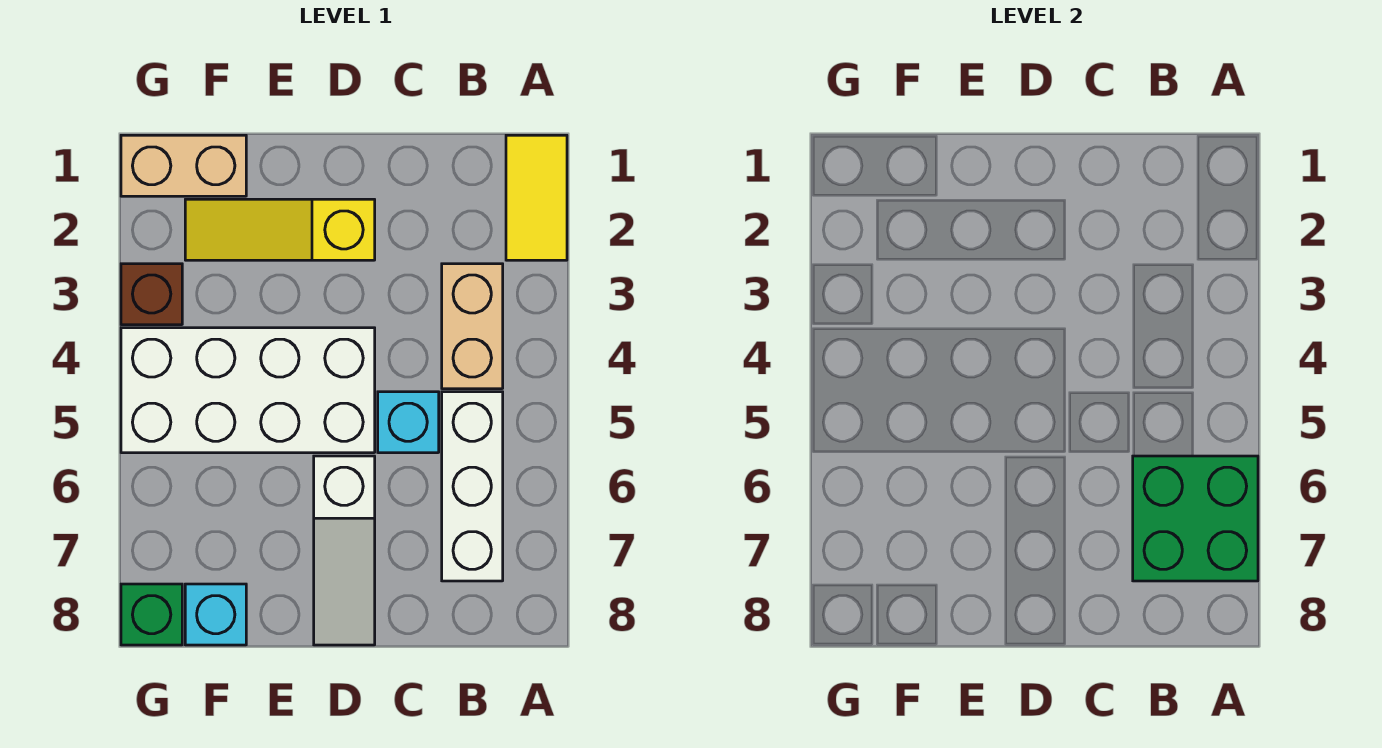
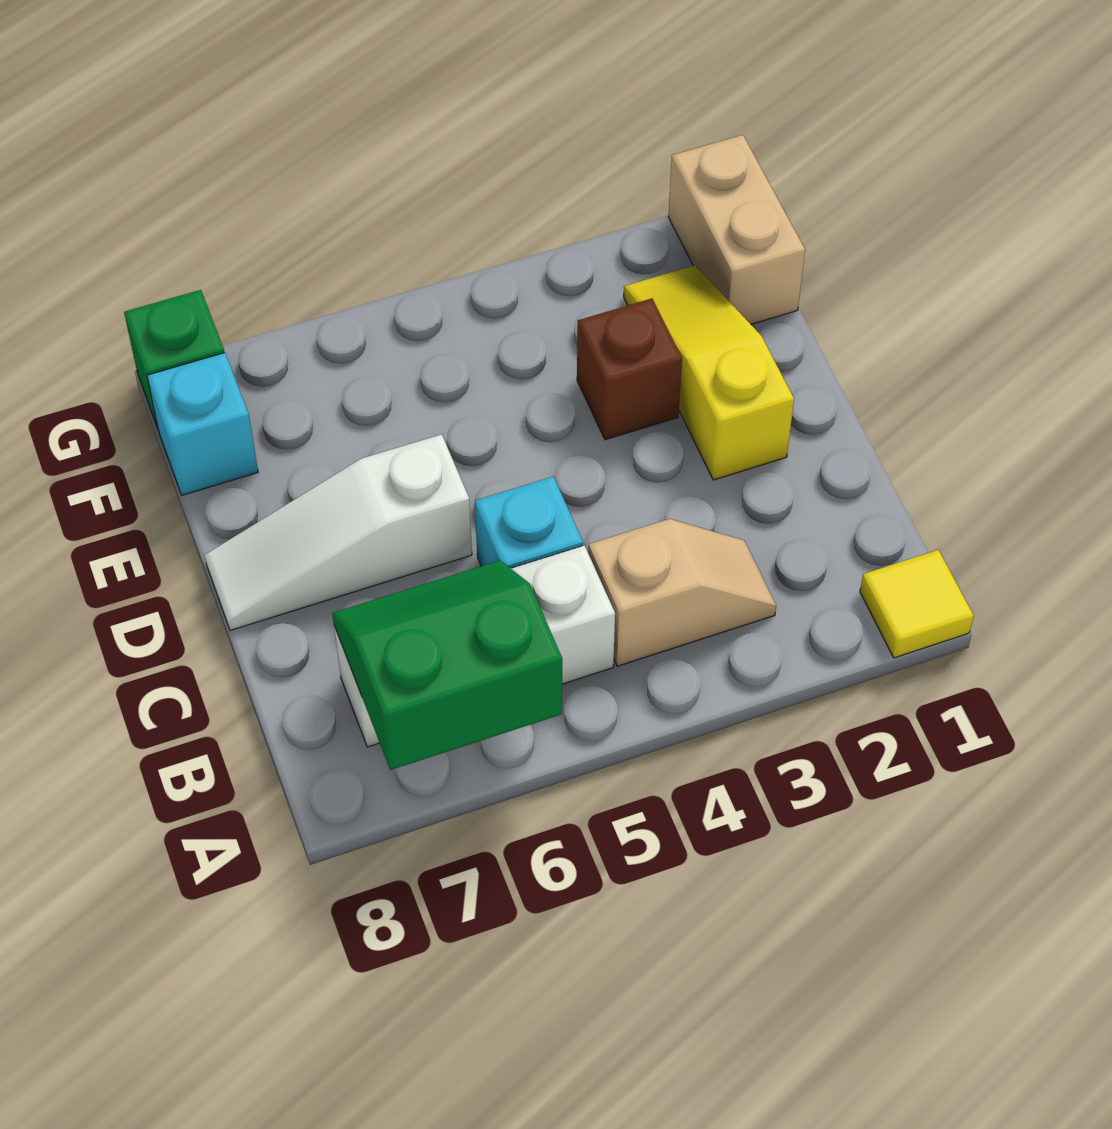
yellow tile A1:A2 level 1 -> yellow tile A1 level 1
green brick A6:B7 level 2 -> green slope A6:B7 level 2 top A
tan brick B3:B4 level 1 -> tan slope B3:B4 level 1 top 4
white brick D4:G5 level 1 -> none
brown brick G3 level 1 -> brown brick E3 level 1

